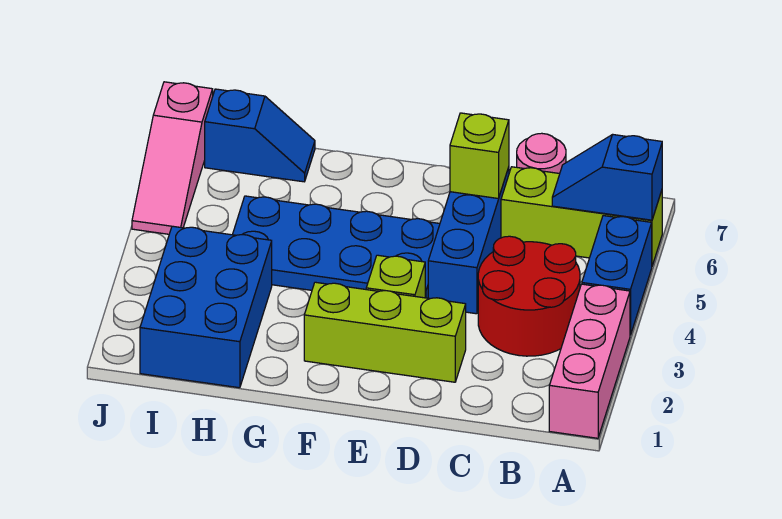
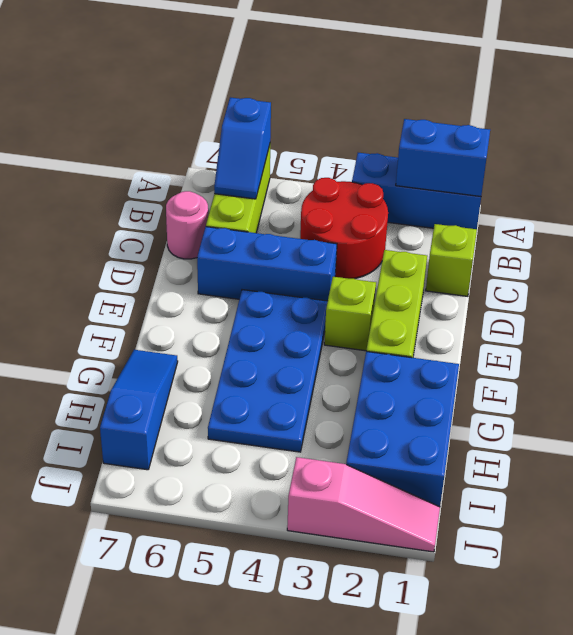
pink brick A1:A3 level 1 -> blue brick A1:A3 level 1
blue brick A4:A5 level 1 -> blue brick A1:A2 level 2
lime brick D6 level 2 -> lime brick C1 level 1
blue brick H1:I3 level 1 -> blue brick G1:I2 level 1
blue slope H7:I7 level 1 top I -> blue slope G7:I7 level 1 top I
pink slope J5:J7 level 1 top 7 -> pink slope J1:J3 level 1 top 3

